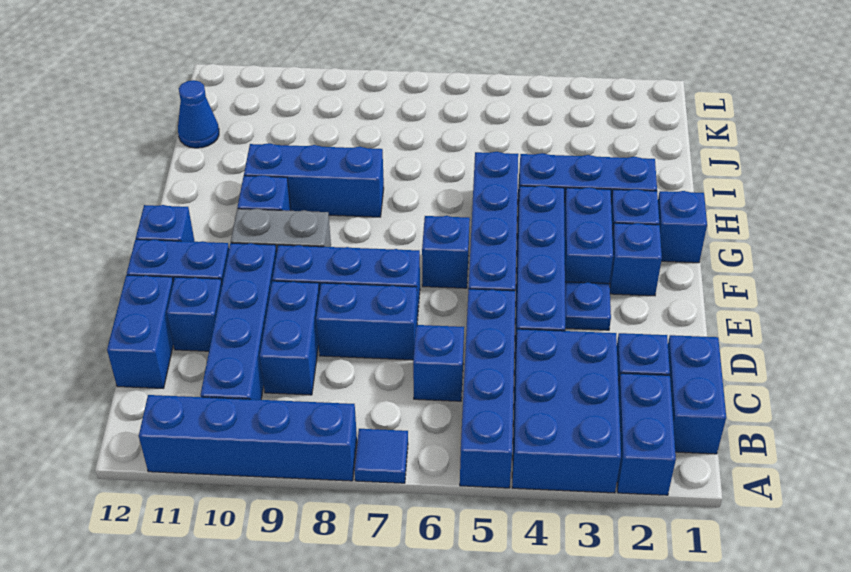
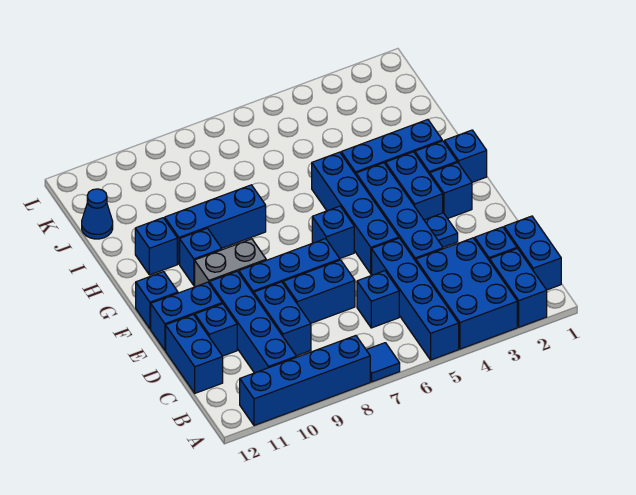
none -> blue brick H11 level 1

